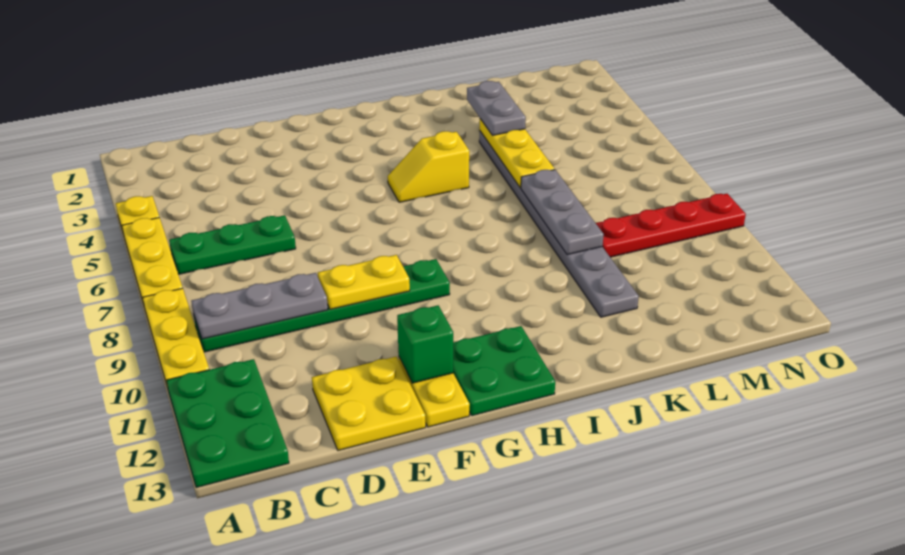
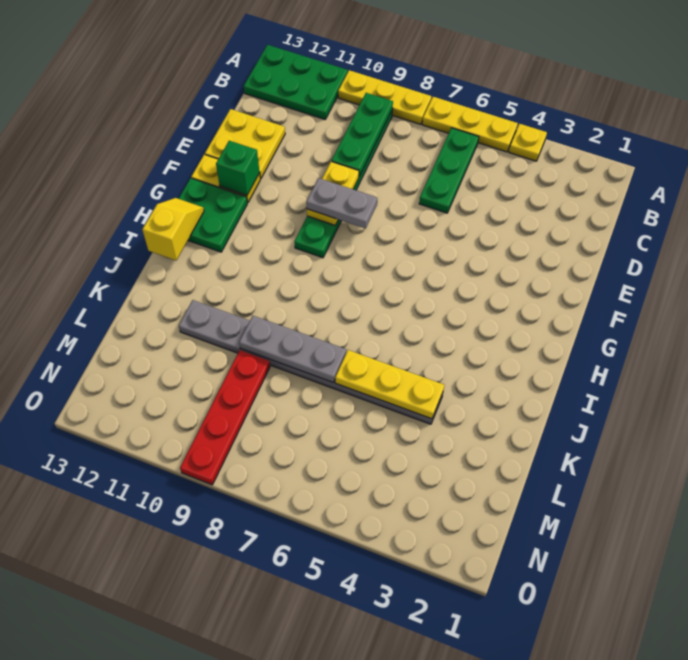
grey plate B9:D9 level 2 -> green plate B9:D9 level 2
yellow slope H5:I5 level 1 top I -> yellow slope H13:I13 level 2 top I
grey plate K3:K4 level 3 -> grey plate F8:F9 level 3

